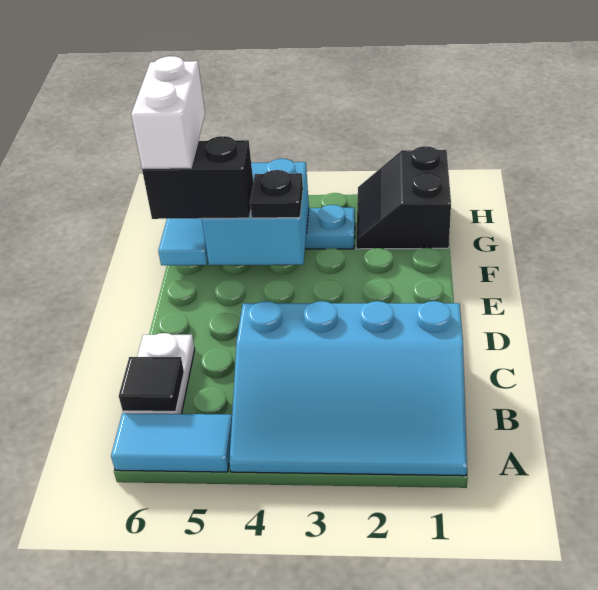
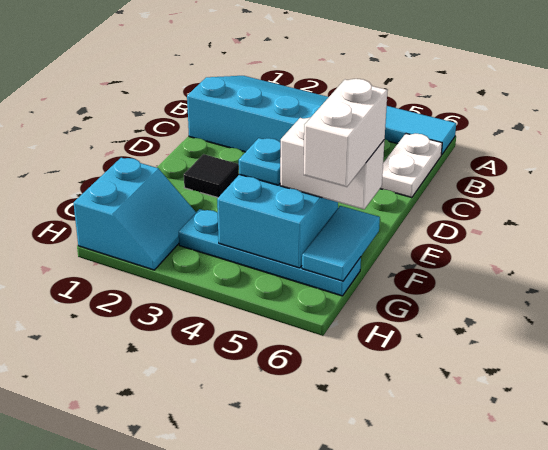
black tile B6 level 2 -> black tile E2 level 1
black plate F4 level 3 -> cyan plate F4 level 3
black brick F5:F6 level 3 -> white brick F5:F6 level 3
black slope G1:H2 level 1 top 1 -> cyan slope G1:H2 level 1 top 1

